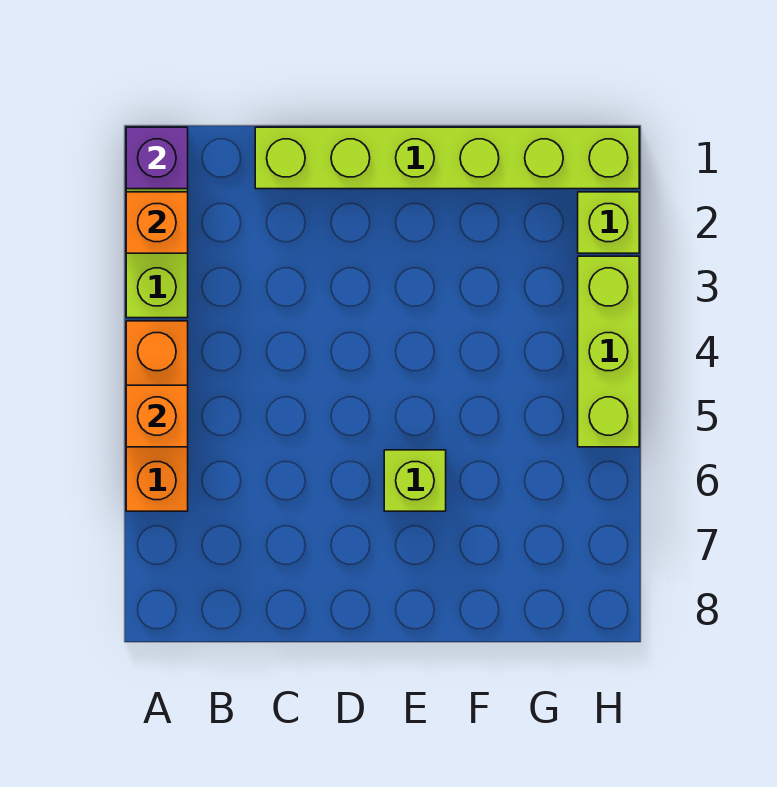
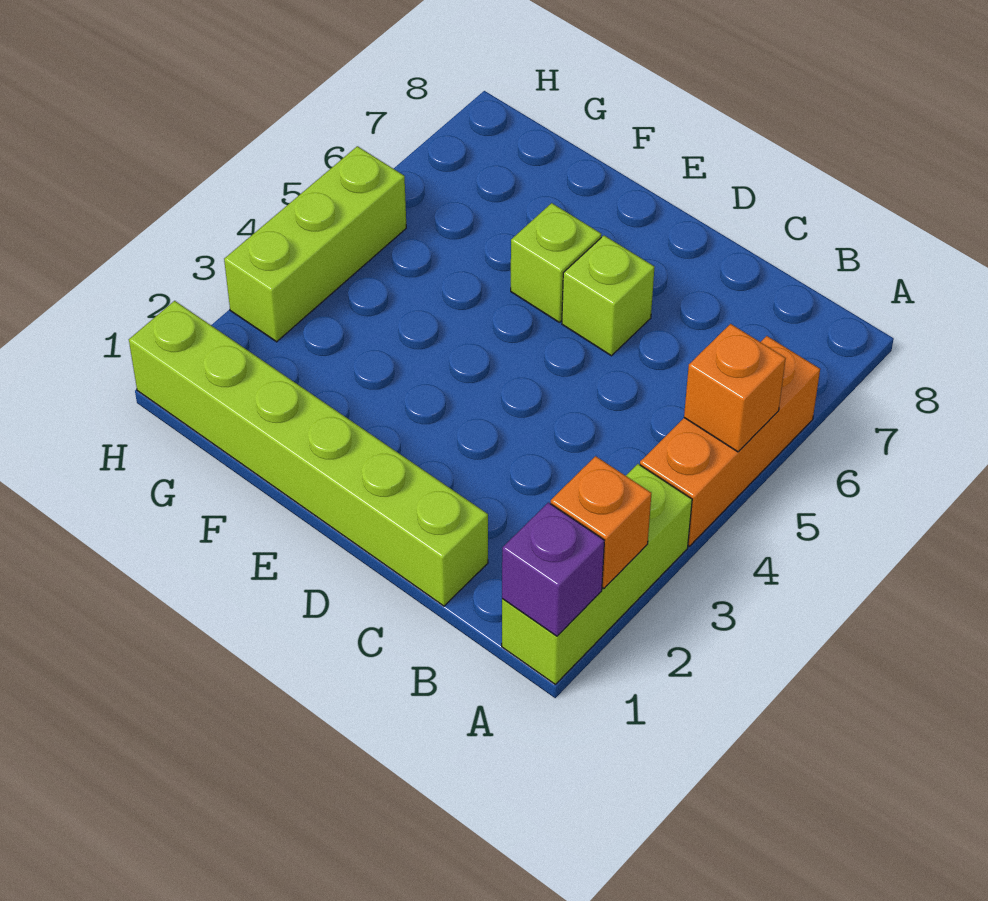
lime brick H2 level 1 -> lime brick D6 level 1

